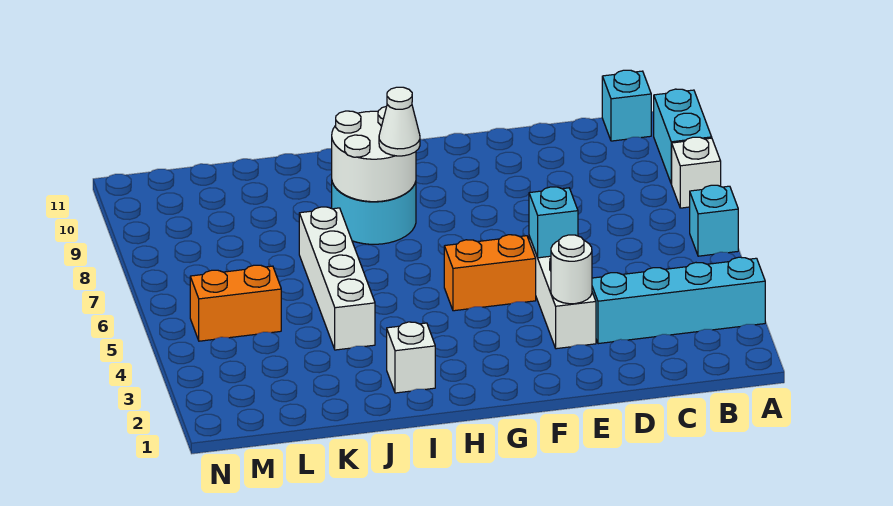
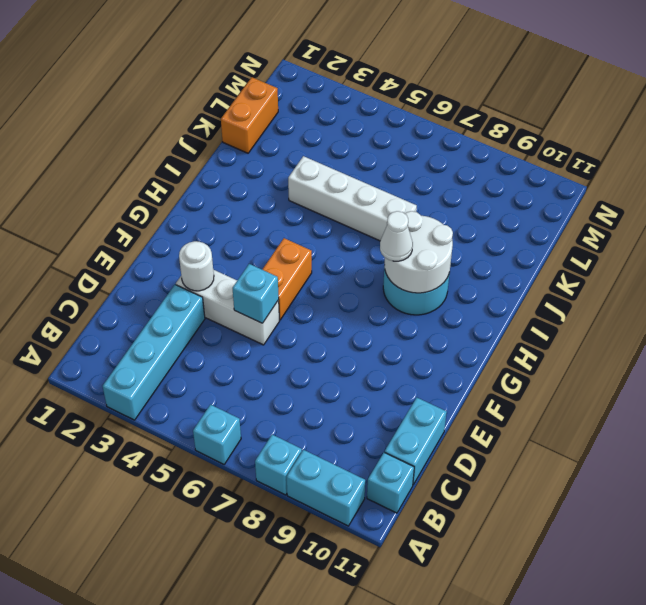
white brick A8 level 1 -> cyan brick A8 level 1
none -> cyan brick C11:D11 level 1
white brick I2 level 1 -> none
orange brick L5:M5 level 1 -> orange brick K1:L1 level 1

